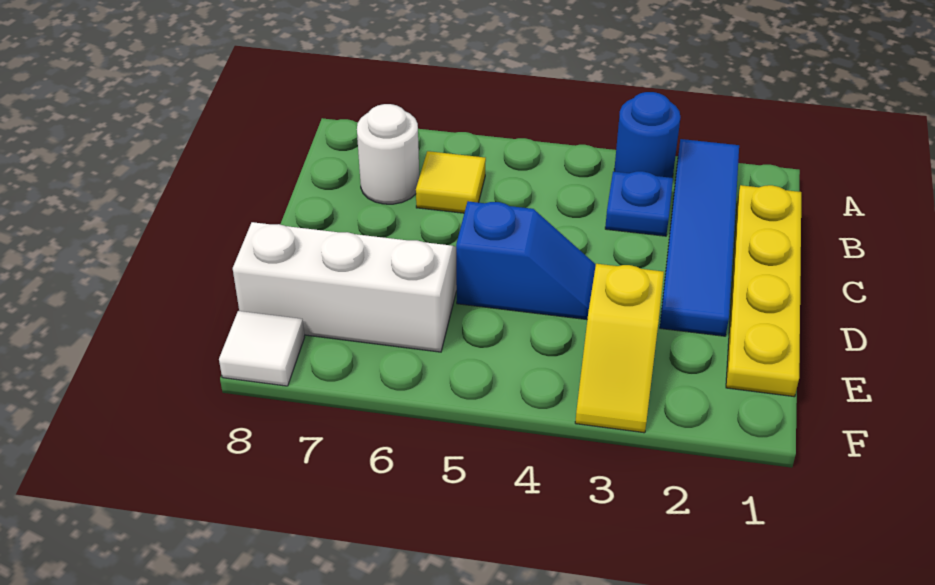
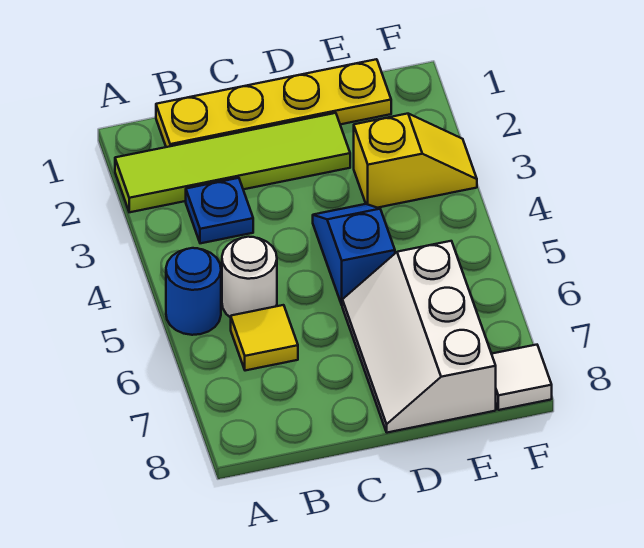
blue tile A2:D2 level 1 -> lime tile A2:D2 level 1
blue round brick A3 level 1 -> blue round brick A5 level 1
white round brick B7 level 1 -> white round brick B5 level 1

